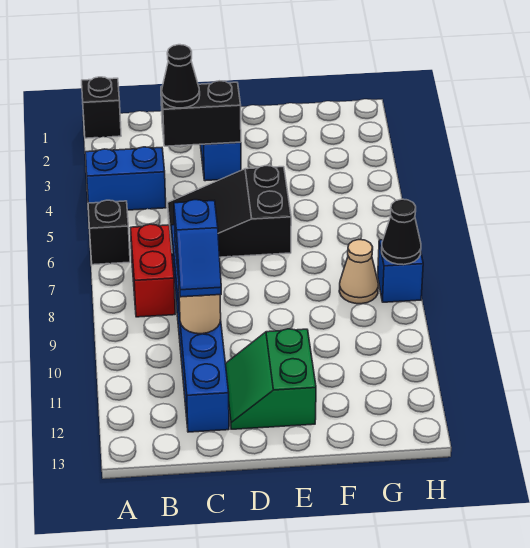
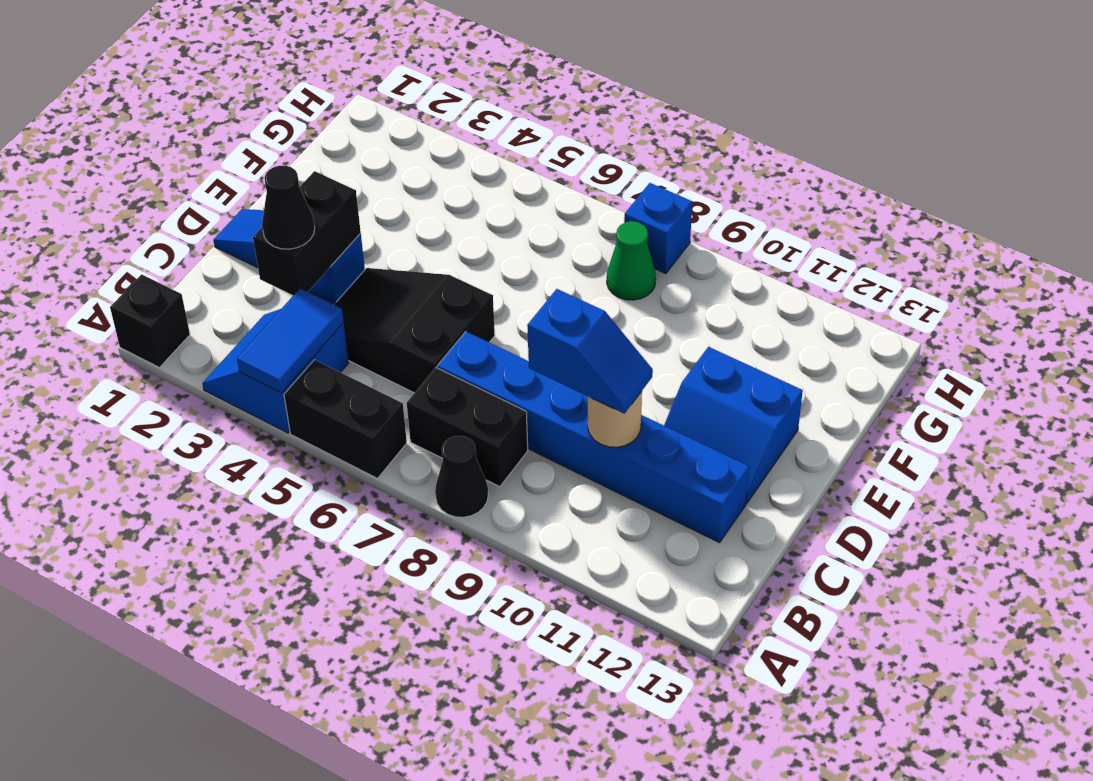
none -> blue tile A4:B4 level 2
black brick A6 level 1 -> black brick A5:A6 level 1
red brick B7:B8 level 1 -> black brick B7:B8 level 1
black slope C5:E6 level 1 top E -> black slope C4:D6 level 1 top 6
green slope D11:E12 level 1 top E -> blue slope D11:E12 level 1 top E
tan cone G8 level 1 -> green cone G8 level 1
black cone H8 level 2 -> black cone A8 level 1

